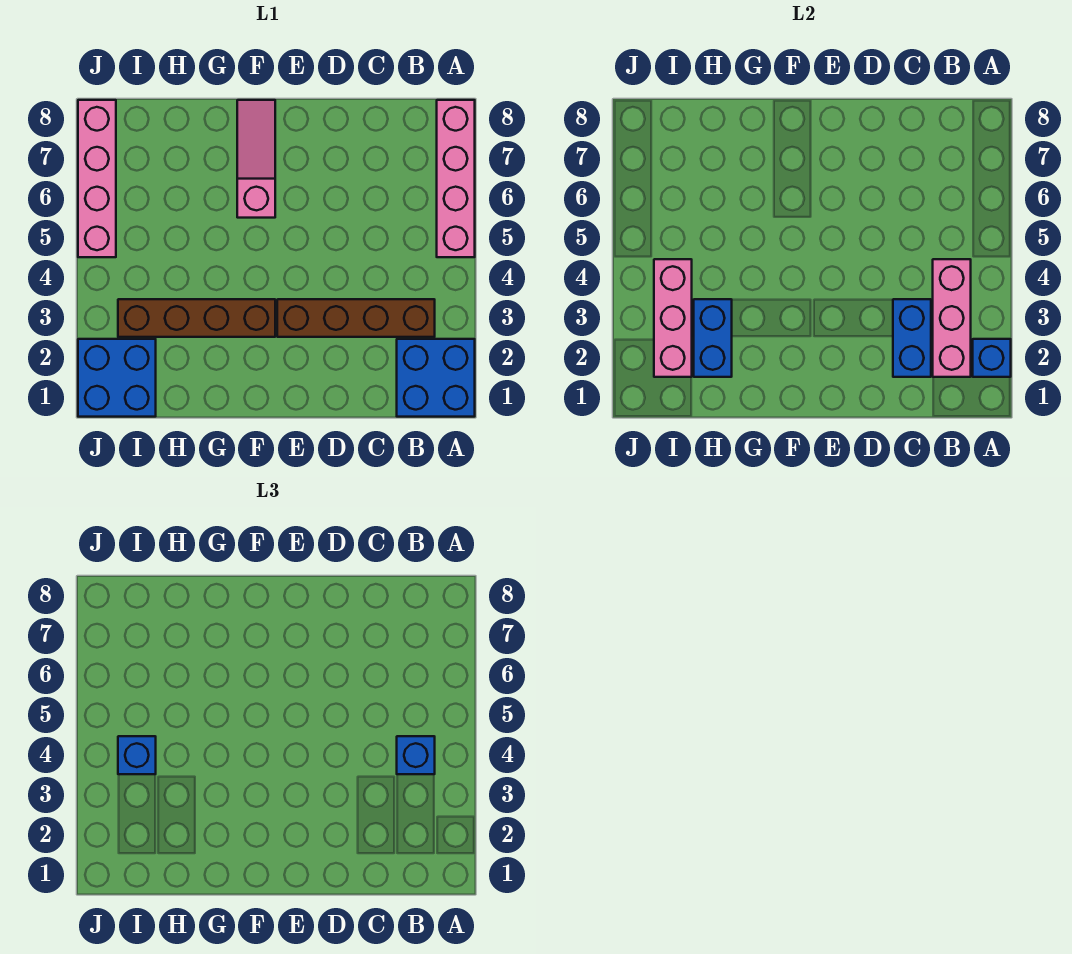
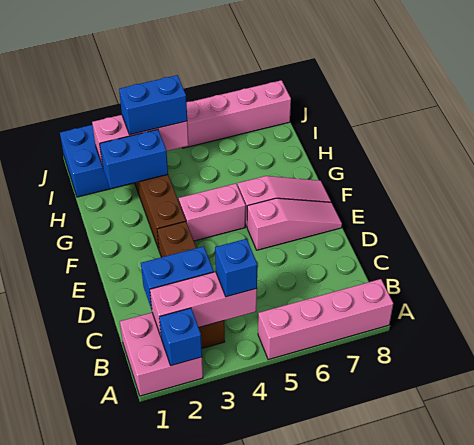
blue brick A1:B2 level 1 -> pink brick A1:B2 level 1
none -> pink slope E6:E8 level 1 top 6
none -> pink brick F4:F5 level 1
blue brick I4 level 3 -> blue brick I3:I4 level 3

